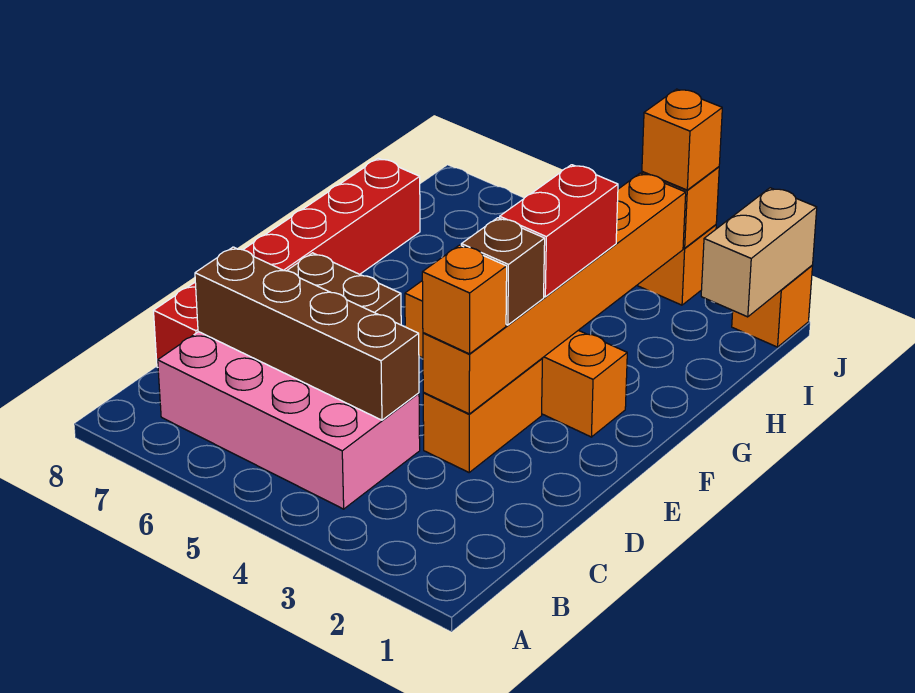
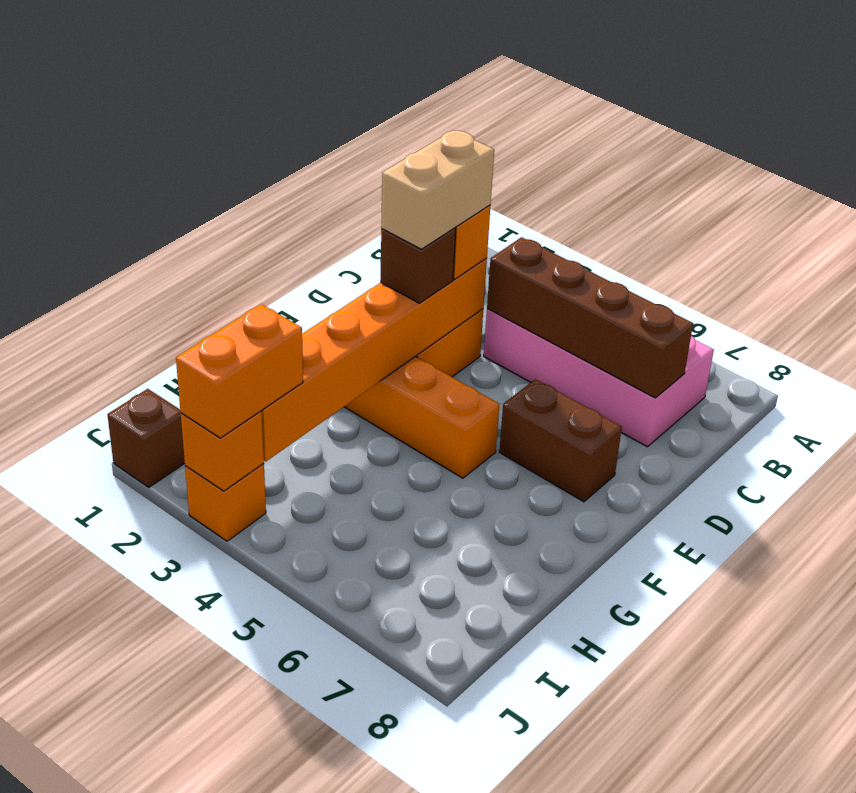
red brick C8:H8 level 1 -> none
red brick F3:G3 level 3 -> none
tan brick I1:J1 level 2 -> tan brick D3:E3 level 4
orange brick J1 level 1 -> brown brick J1 level 1
orange brick J3 level 3 -> orange brick I3:J3 level 3

